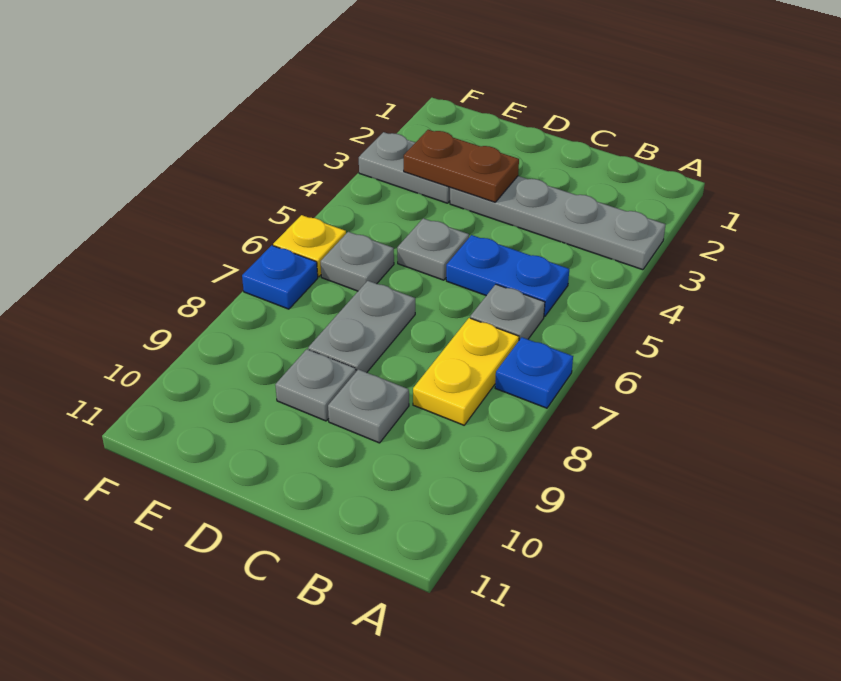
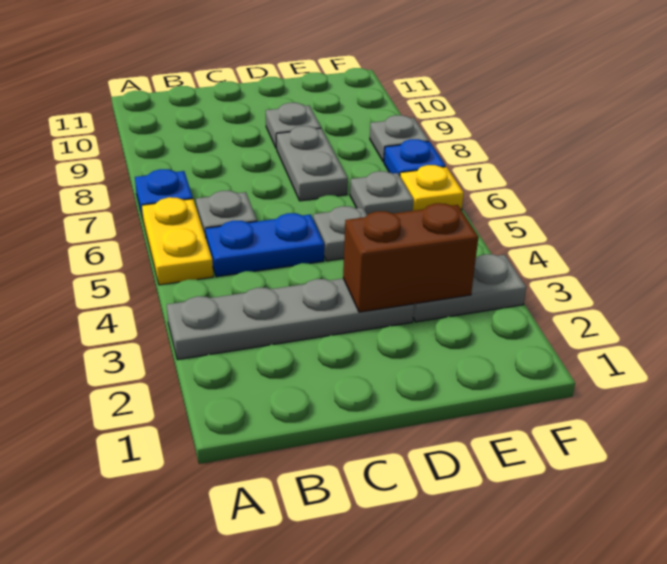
yellow plate B7:B8 level 1 -> yellow plate A5:A6 level 1
grey plate C9 level 1 -> grey plate F8 level 1
brown plate D3:E3 level 2 -> brown brick D3:E3 level 2

